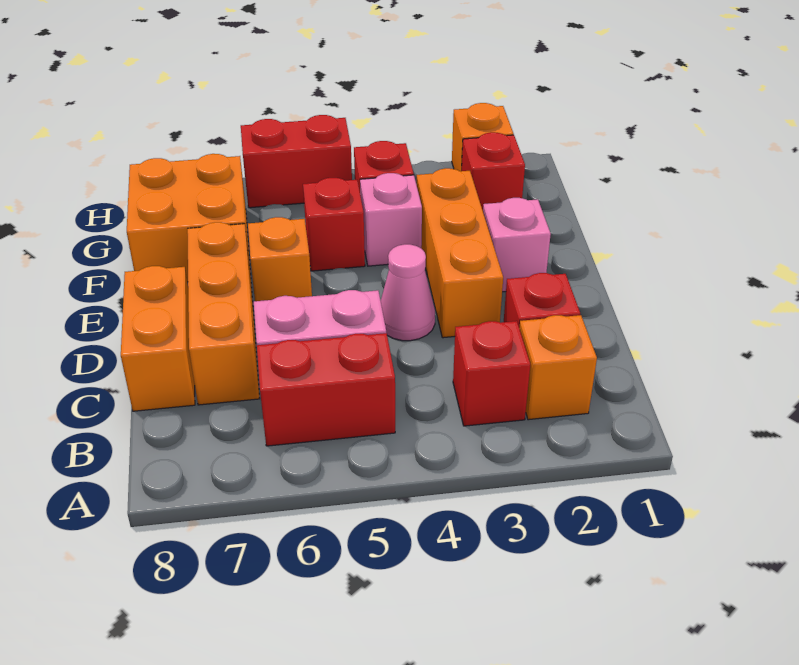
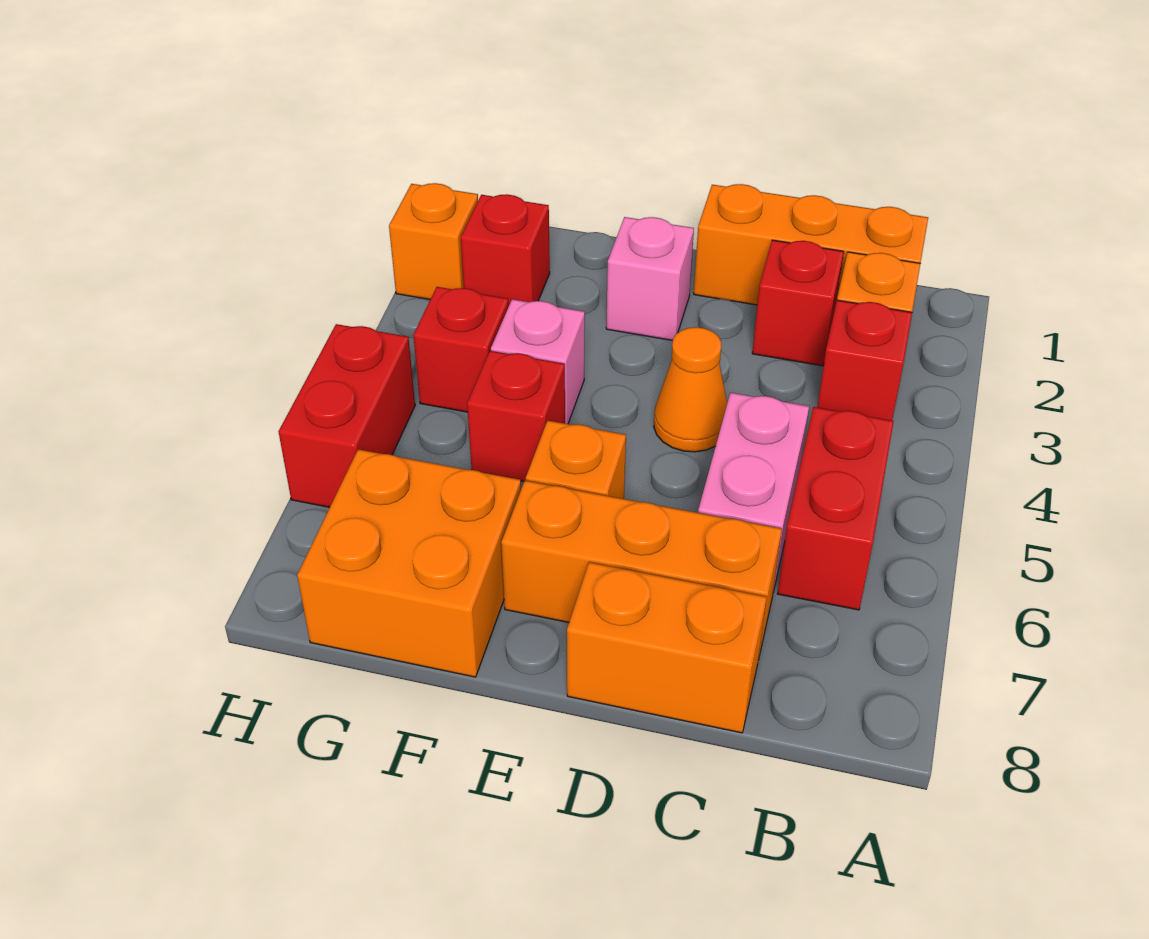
orange brick D3:F3 level 1 -> orange brick B1:D1 level 1
pink cone D4 level 1 -> orange cone D4 level 1

